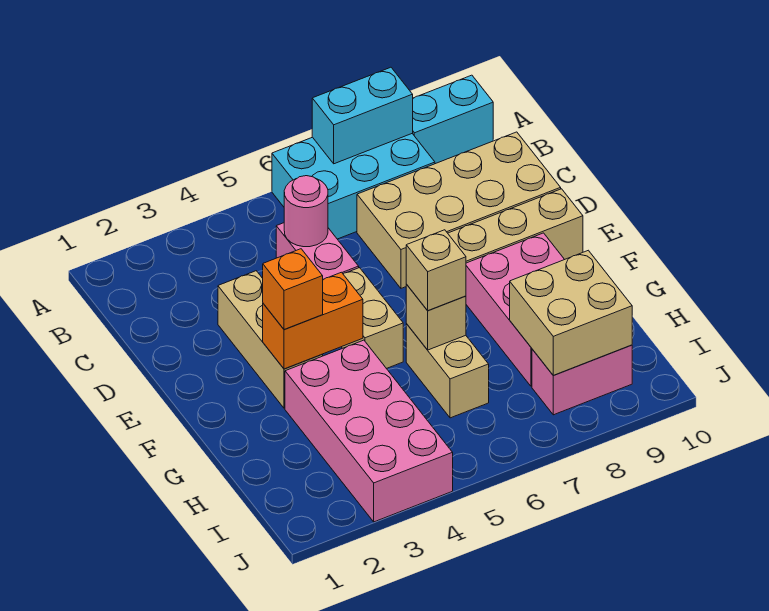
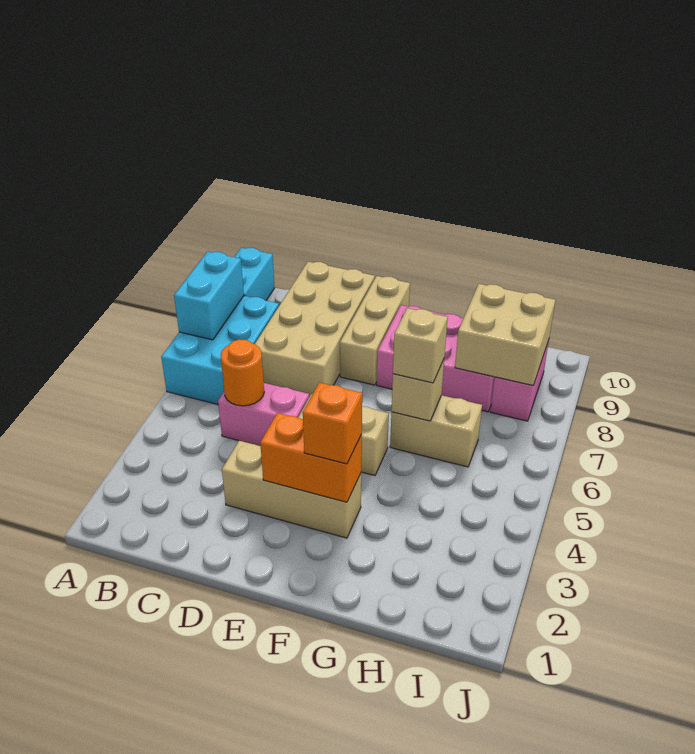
pink round brick C5 level 2 -> orange round brick C5 level 2
orange brick F3:F4 level 2 -> orange brick E3:F3 level 2
pink brick G3:J4 level 1 -> none

